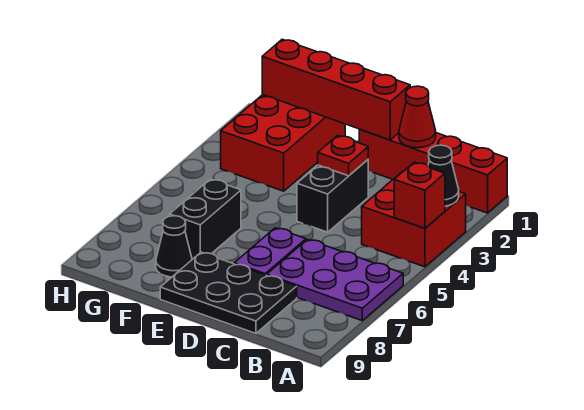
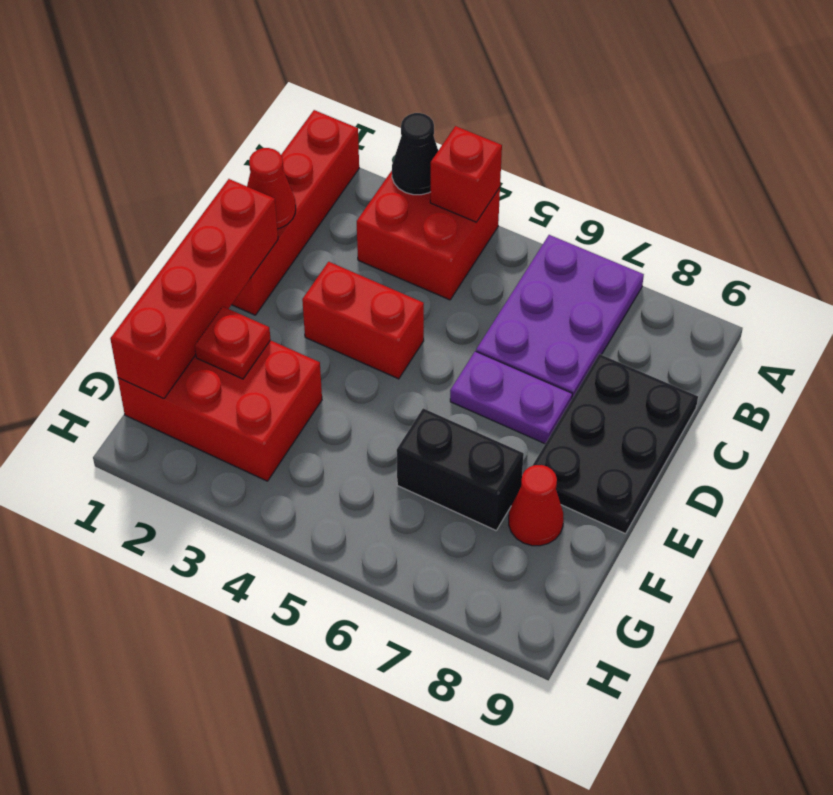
black brick D3:D4 level 1 -> red brick D3:D4 level 1
red plate D3 level 2 -> red plate F2 level 2
black cone F8 level 1 -> red cone F8 level 1

